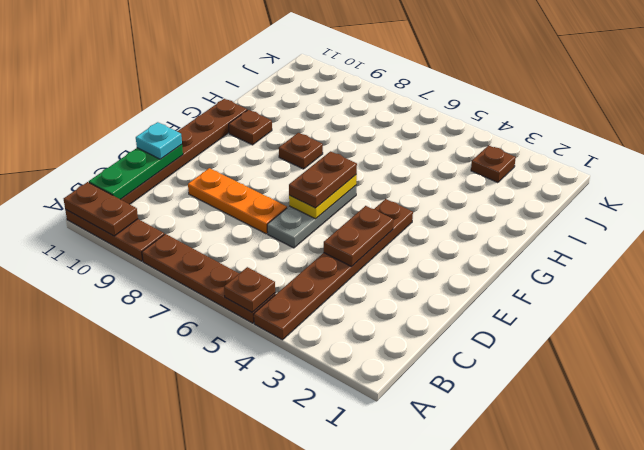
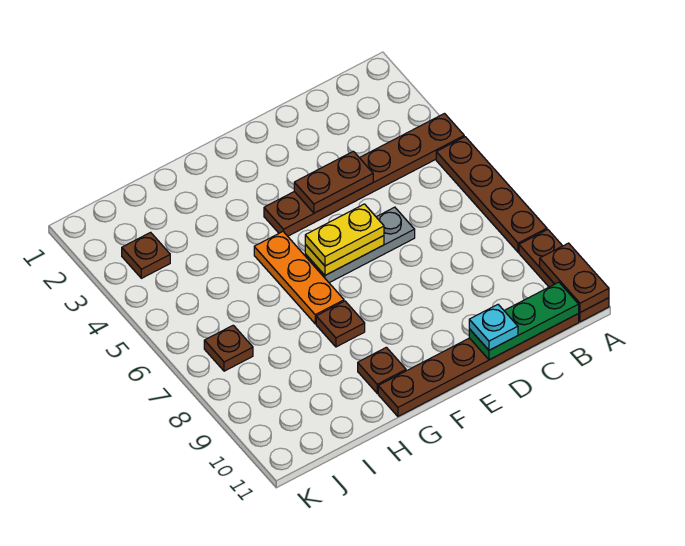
brown plate A5 level 2 -> brown plate J7 level 1
orange plate D7:D9 level 1 -> orange plate G5:G7 level 1
brown plate E6:F6 level 3 -> yellow plate E6:F6 level 3

